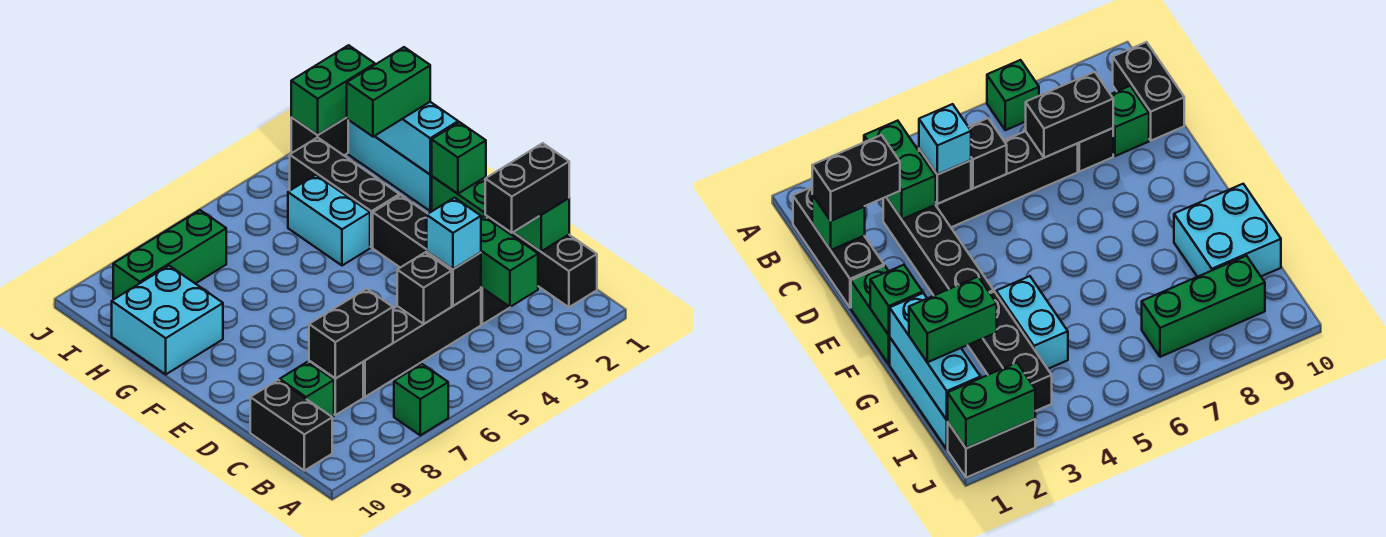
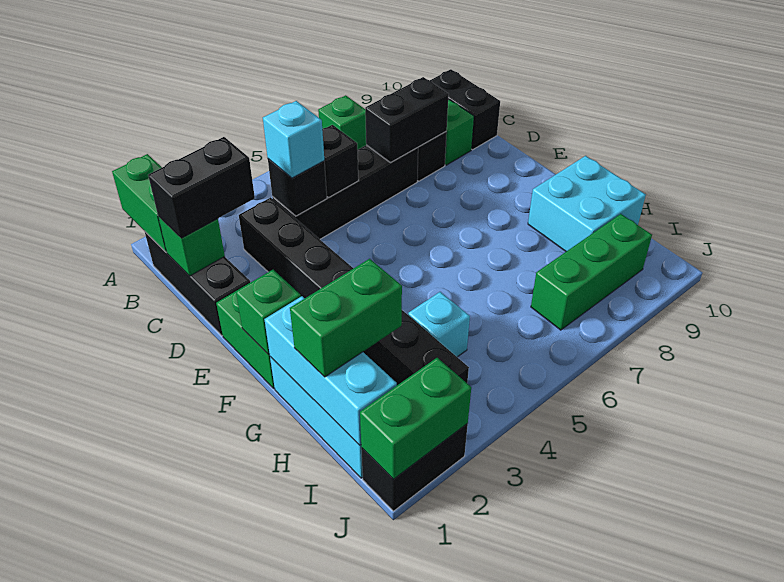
green brick B3:C3 level 2 -> green brick A1:B1 level 2
cyan brick G4:H4 level 1 -> cyan brick H4 level 1

